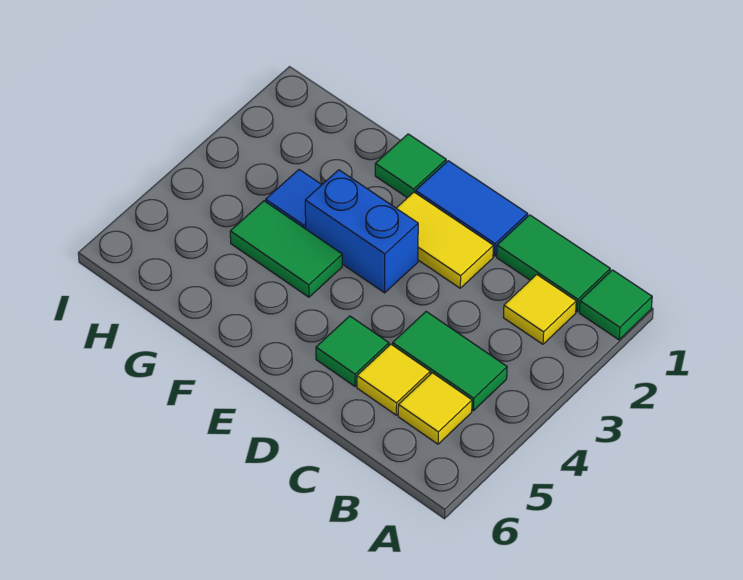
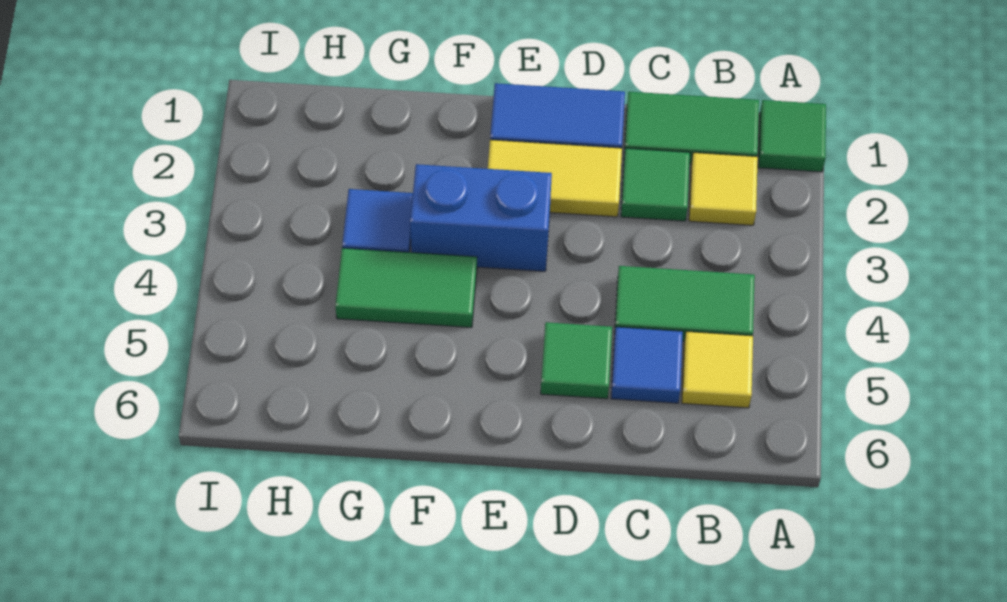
yellow tile C5 level 1 -> blue tile C5 level 1
green tile F1 level 1 -> green tile C2 level 1

